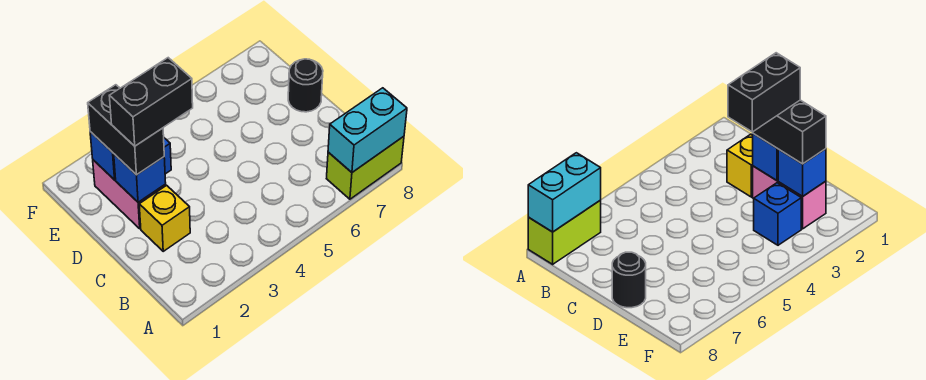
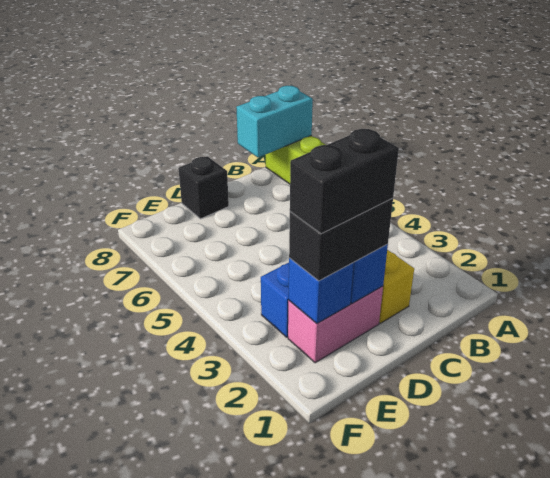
cyan brick A7:A8 level 2 -> cyan brick A8:B8 level 2
black brick D2:D3 level 4 -> black brick D2:E2 level 4
black round brick D8 level 1 -> black brick D8 level 1

